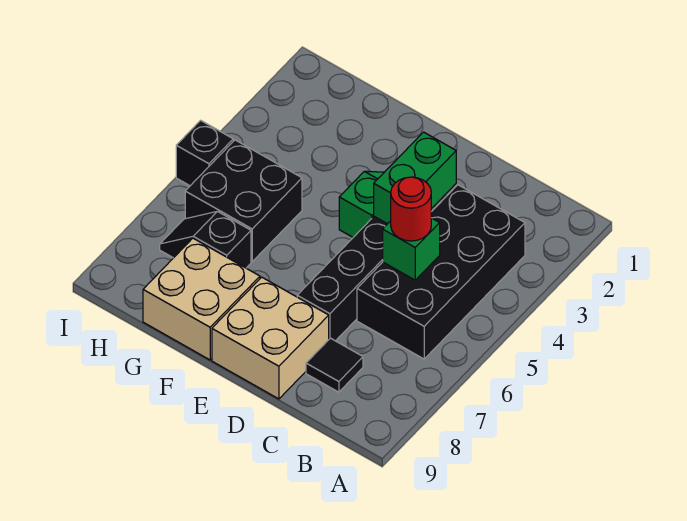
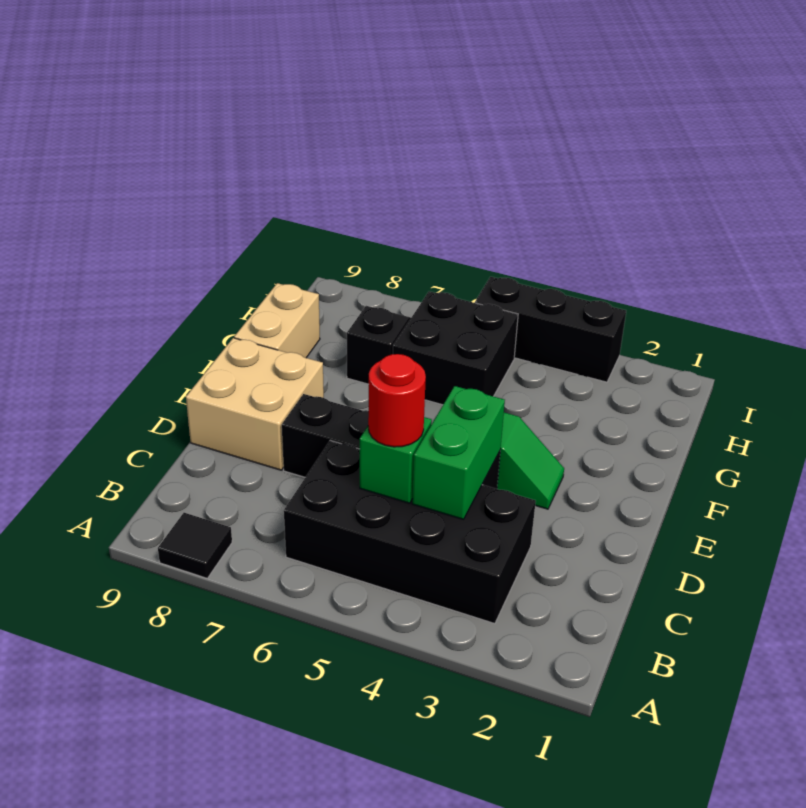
black tile C8 level 1 -> black tile A8 level 1
green brick D3:D4 level 2 -> green brick C4:D4 level 2
tan brick F8:G9 level 1 -> tan brick F9:G9 level 1
black brick I5 level 1 -> black brick I3:I5 level 1

